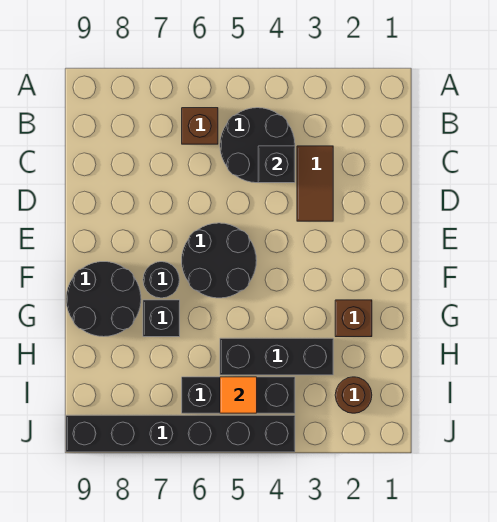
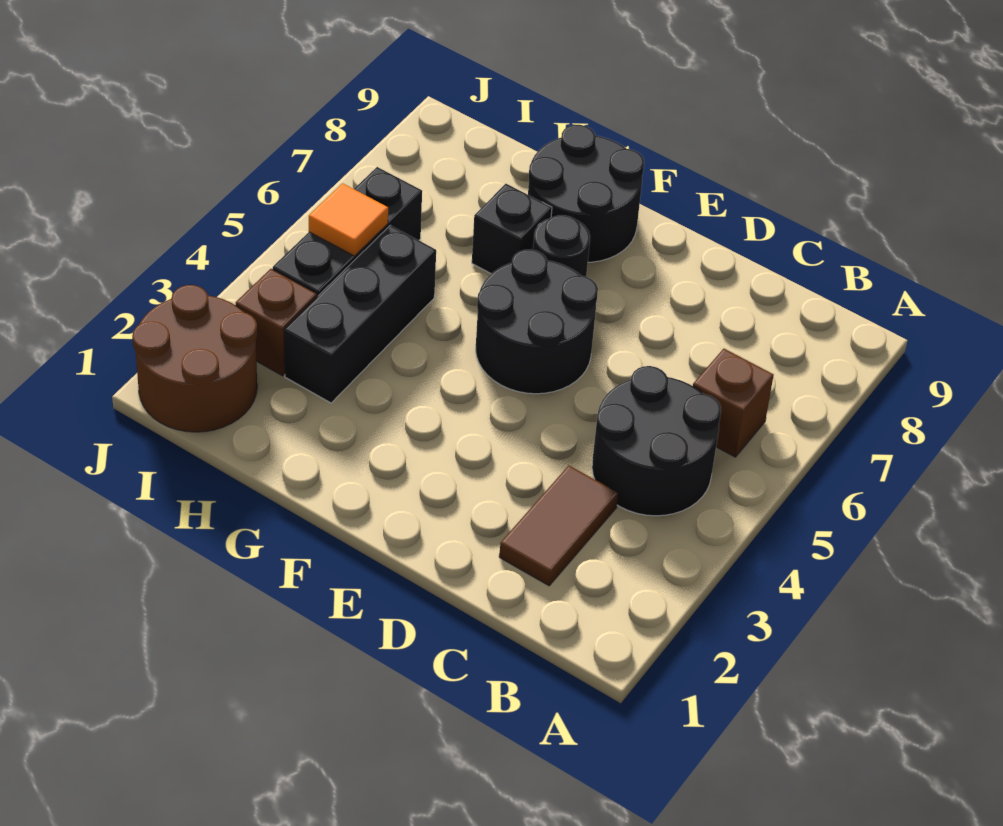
brown tile C3:D3 level 1 -> brown tile C2:C3 level 1
black brick C4 level 2 -> none
brown brick G2 level 1 -> brown brick I3 level 1
brown round brick I2 level 1 -> brown round brick I1:J2 level 1
black brick J4:J9 level 1 -> none

